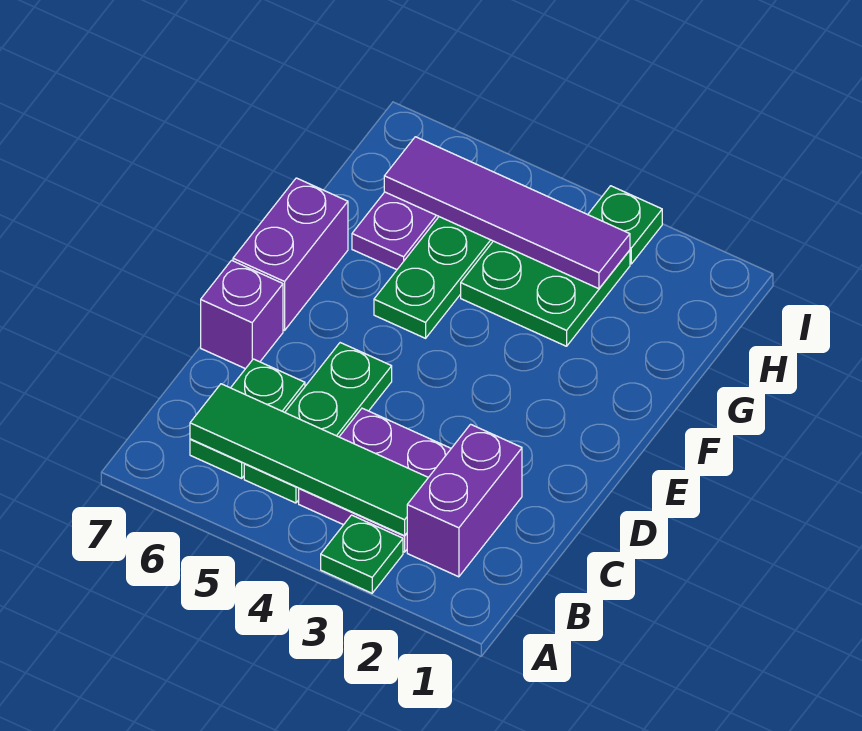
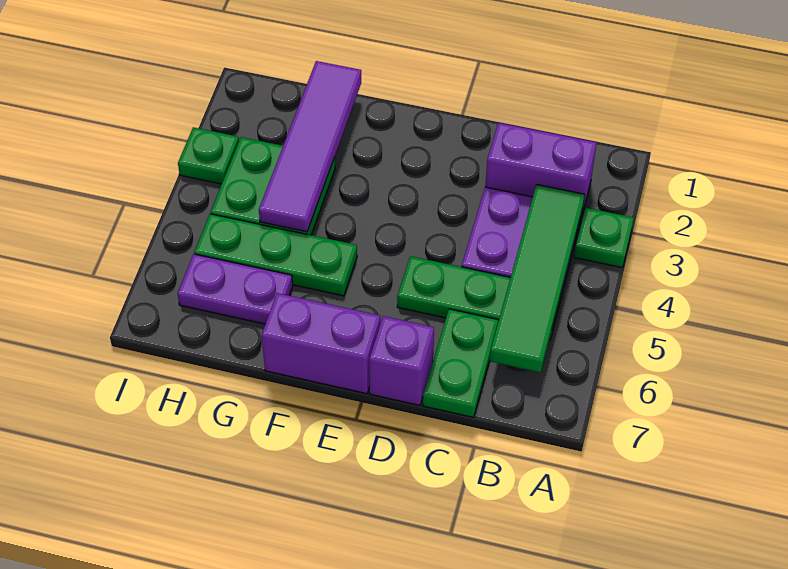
green plate B6:C6 level 1 -> green plate C6:C7 level 1
purple tile H3:H6 level 2 -> purple tile G1:G4 level 2

